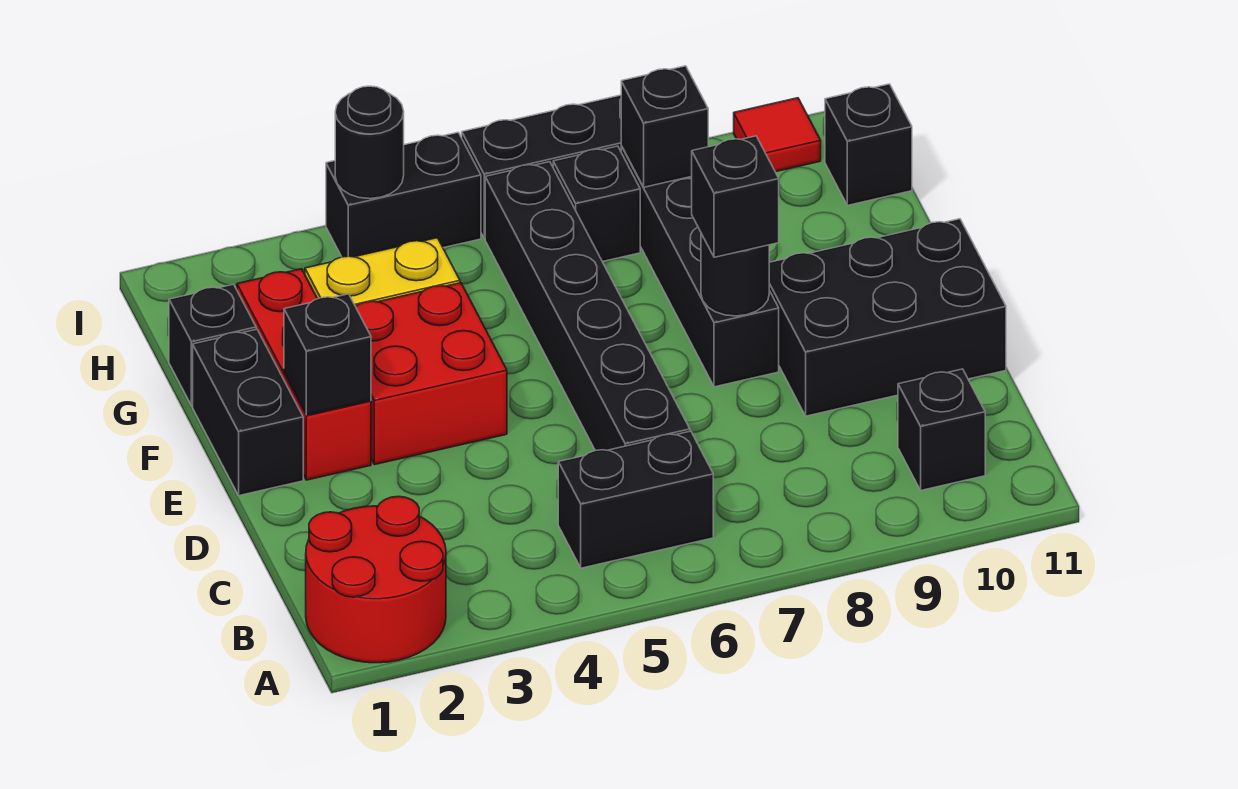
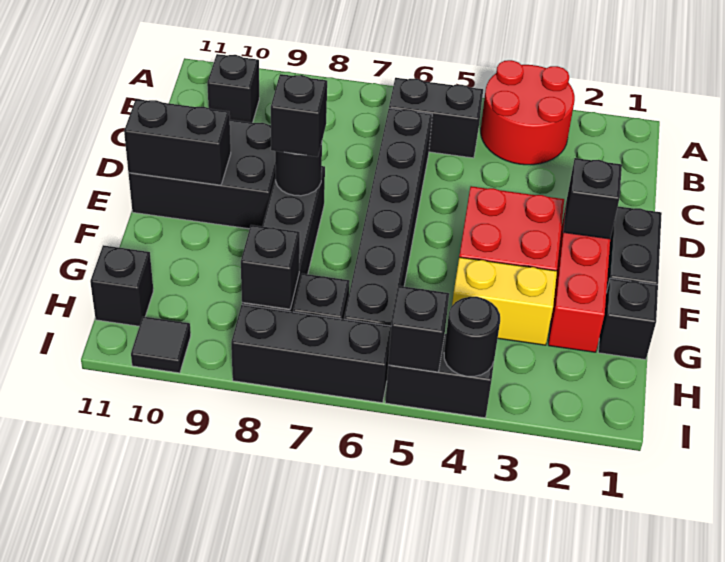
red round brick A1:B2 level 1 -> red round brick A3:B4 level 1
none -> black brick E10:E11 level 2
none -> black brick I5 level 2
red tile I10 level 1 -> black tile I10 level 1

